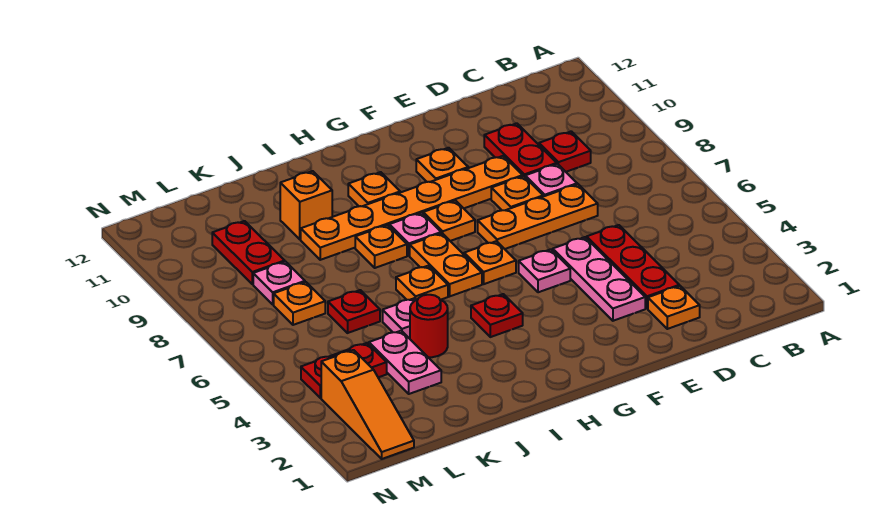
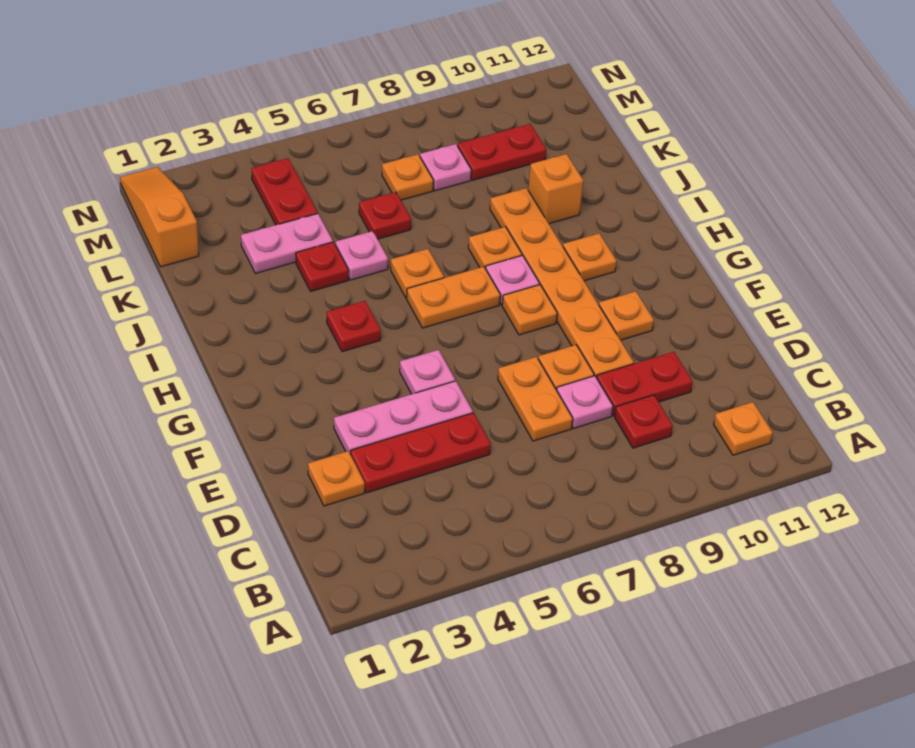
orange plate D7:F7 level 1 -> orange plate D7:E7 level 1
orange plate G6 level 1 -> orange plate B11 level 1
red round brick J4 level 1 -> red plate J4 level 1
orange slope M1:M3 level 1 top 3 -> orange slope L1:N1 level 1 top L

